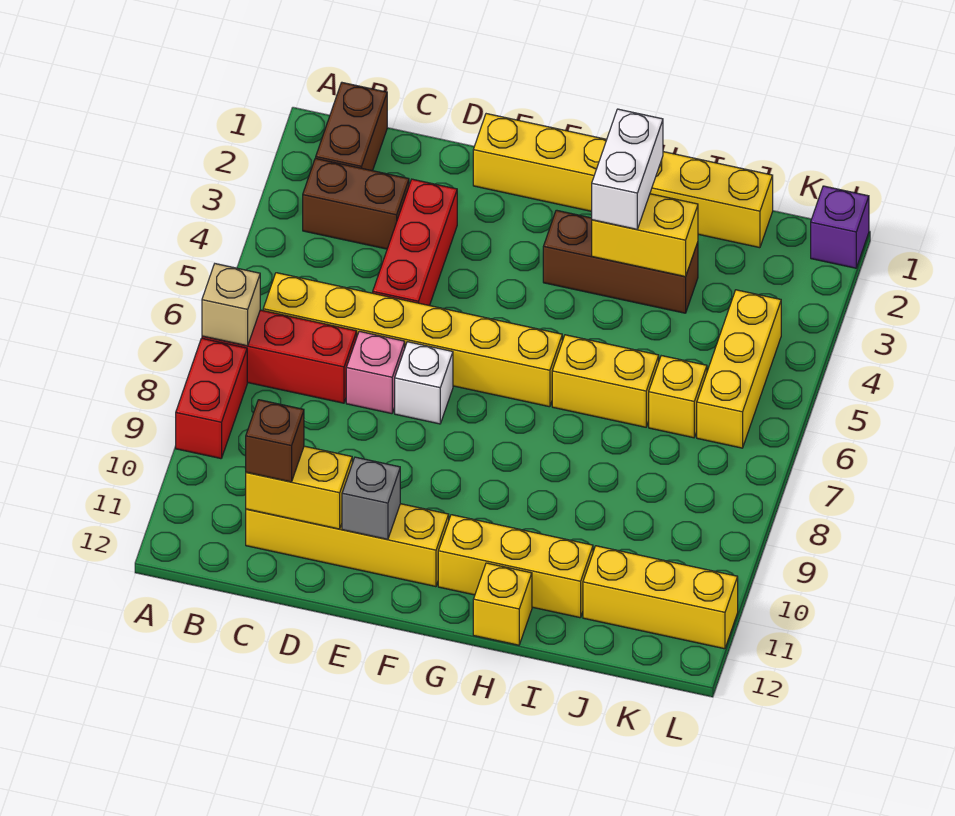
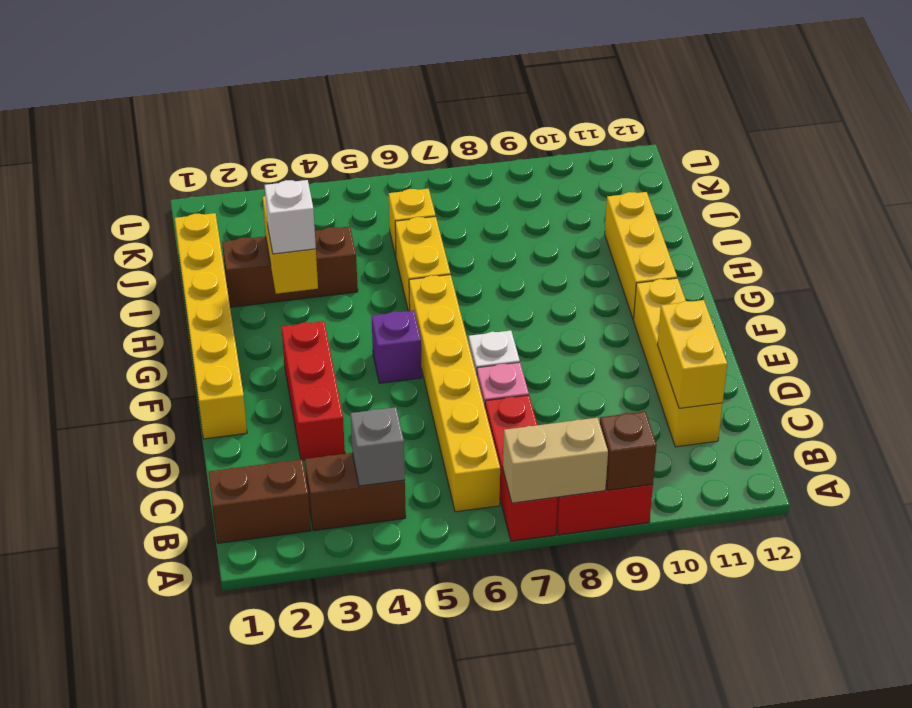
tan brick A7 level 2 -> tan brick A7:A8 level 2
brown brick B3:C3 level 1 -> brown brick B3:B4 level 1
brown brick C11 level 3 -> brown brick A9 level 2
red brick D3:D5 level 1 -> red brick D3:F3 level 1
grey brick E11 level 2 -> grey brick B4 level 2
brown brick G3:I3 level 1 -> brown brick I2:I4 level 1
white brick H2:H3 level 3 -> white brick H3 level 3
yellow brick H12 level 1 -> none
yellow brick J11:L11 level 1 -> none
yellow brick K4:K6 level 1 -> none
purple brick L1 level 1 -> purple brick F5 level 1

